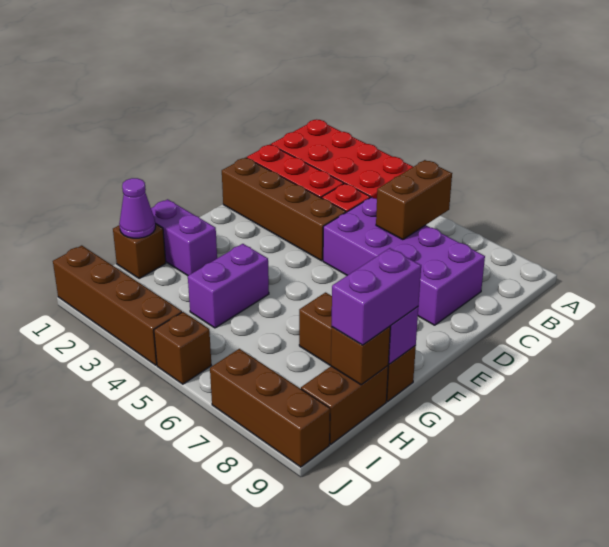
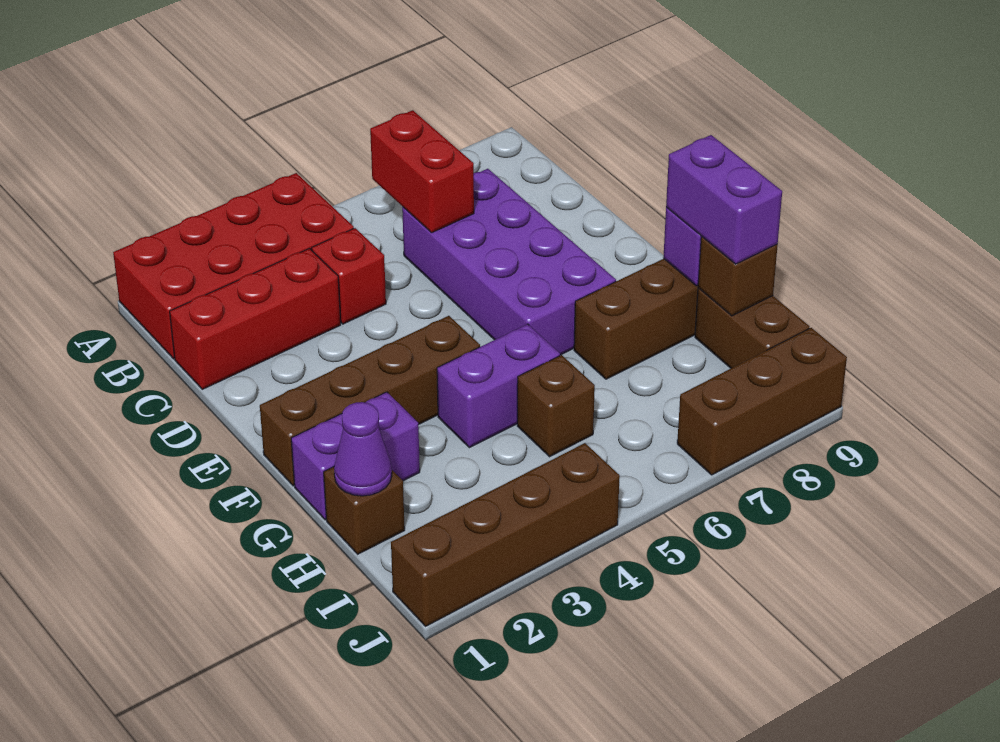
brown brick B6:C6 level 2 -> red brick B6:C6 level 2
purple brick C5:D8 level 1 -> purple brick C6:F7 level 1
brown brick D1:D4 level 1 -> brown brick F1:F4 level 1
purple brick G4:H4 level 1 -> purple brick G4:G5 level 1
brown brick J5 level 1 -> brown brick H5 level 1

